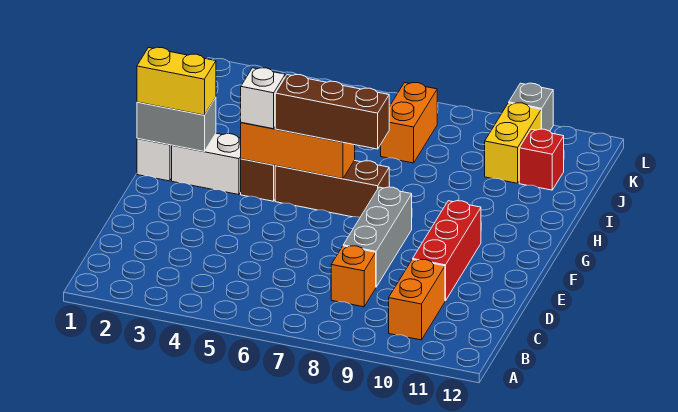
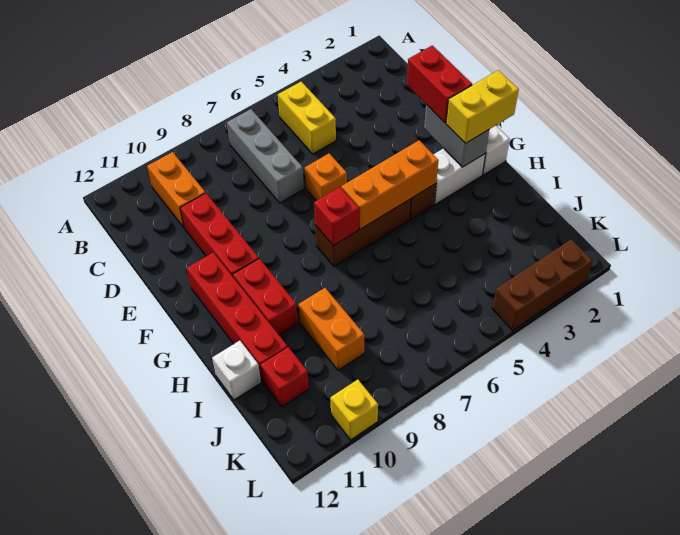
orange brick C8 level 1 -> orange brick E6 level 1
grey brick D8:F8 level 1 -> grey brick B7:D7 level 1
none -> red brick E2:F2 level 3
none -> red brick F11:I11 level 1
grey brick G1:G2 level 2 -> grey brick F2:G2 level 2
white brick G4 level 3 -> white brick I12 level 1
brown brick G5:G7 level 3 -> brown brick L2:L4 level 1
none -> red brick G7 level 2
none -> red brick G10:H10 level 1
orange brick J7:K7 level 1 -> orange brick I9:J9 level 1
yellow brick J10:K10 level 1 -> yellow brick B5:C5 level 1
grey brick L10 level 1 -> yellow brick L10 level 1

